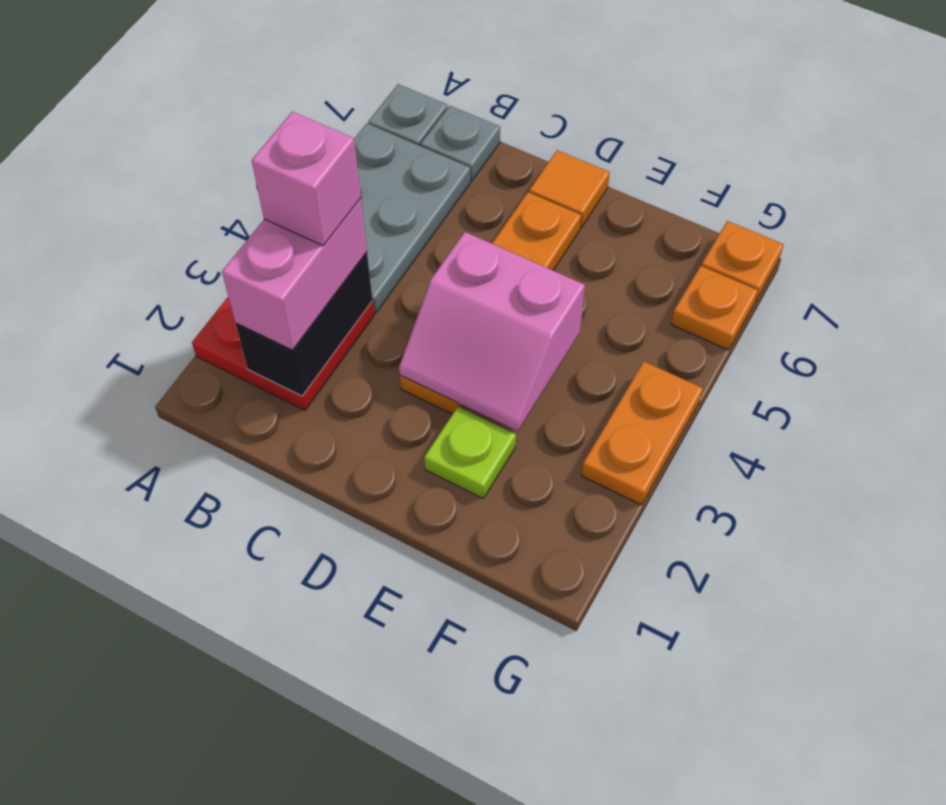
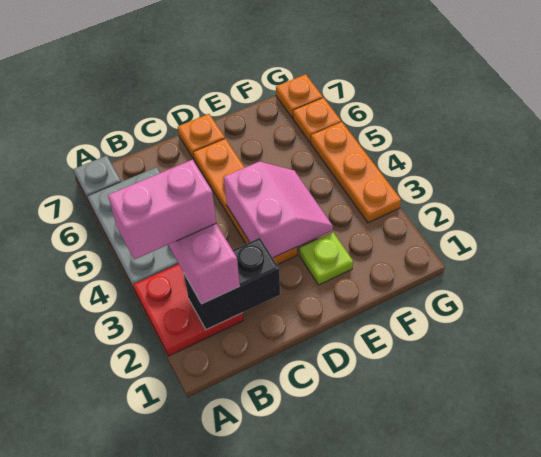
black brick B2:B3 level 2 -> black brick B2:C2 level 2
pink brick B3 level 4 -> pink brick A3:B3 level 4
grey plate B7 level 1 -> none
pink slope D3:E4 level 2 top 4 -> pink slope D3:E4 level 2 top D
orange tile D7 level 1 -> orange plate D7 level 1
orange plate G3:G4 level 1 -> orange plate G3:G5 level 1

